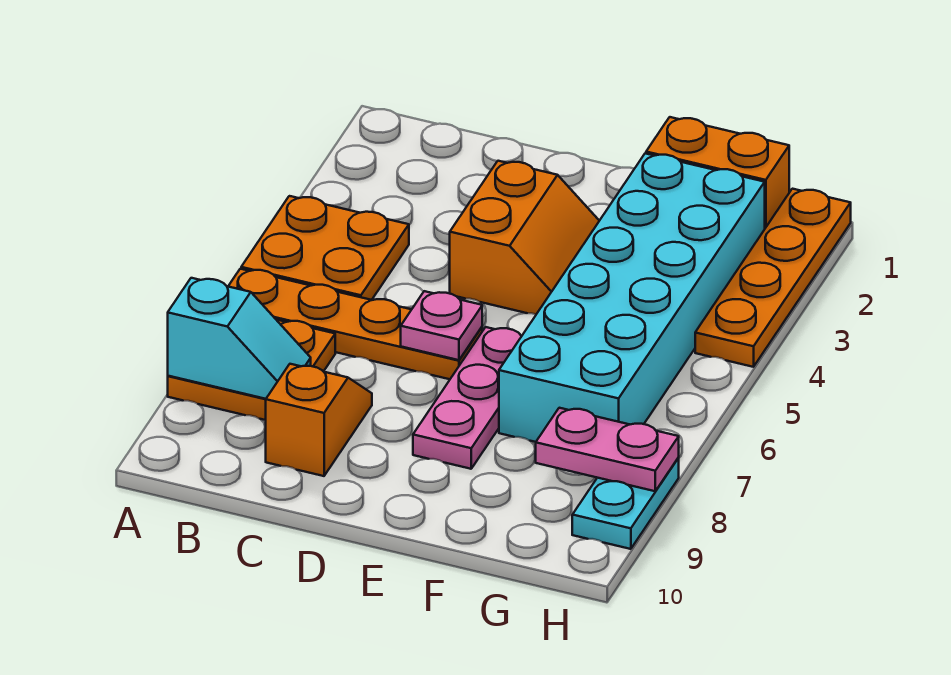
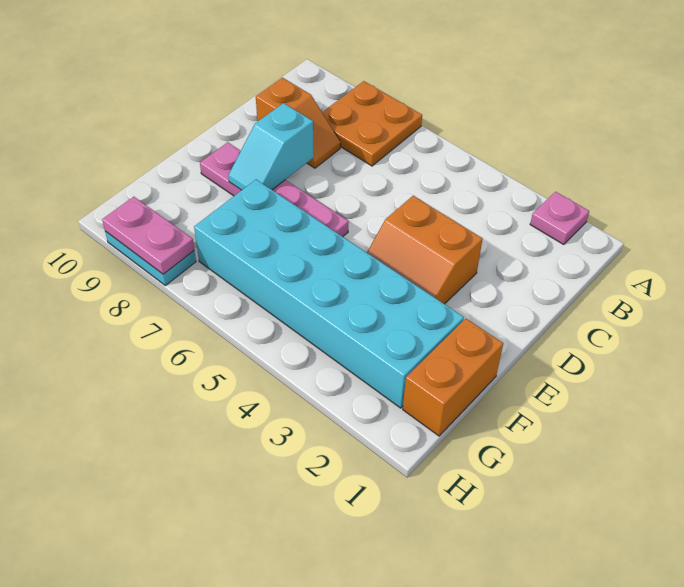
orange plate A4:B5 level 1 -> none
orange plate A6:D6 level 1 -> none
cyan slope A8:B8 level 2 top A -> cyan slope D8:E8 level 2 top D
pink plate D6 level 2 -> pink plate A2 level 1
pink plate E6:E8 level 1 -> pink plate E6:E9 level 1
pink plate G8:H8 level 2 -> pink plate H8:H9 level 2
orange plate H1:H4 level 1 -> none

